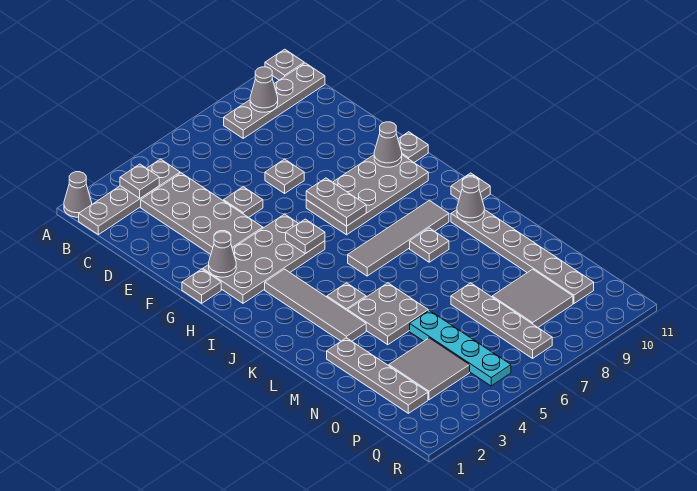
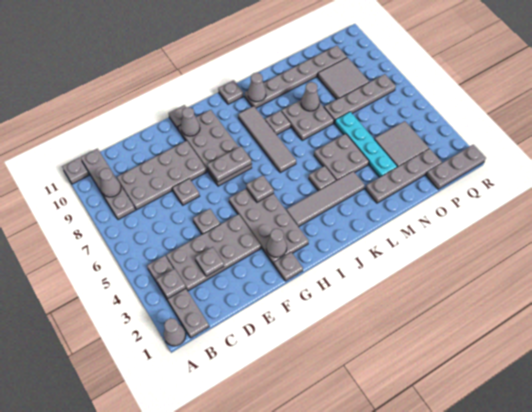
none -> grey plate C8:F9 level 1
none -> grey plate D3 level 2
none -> grey plate L7:M8 level 1
none -> grey cone M8 level 2
cyan plate N5:Q5 level 1 -> cyan plate N3:N6 level 1
none -> grey plate P1:R1 level 1

